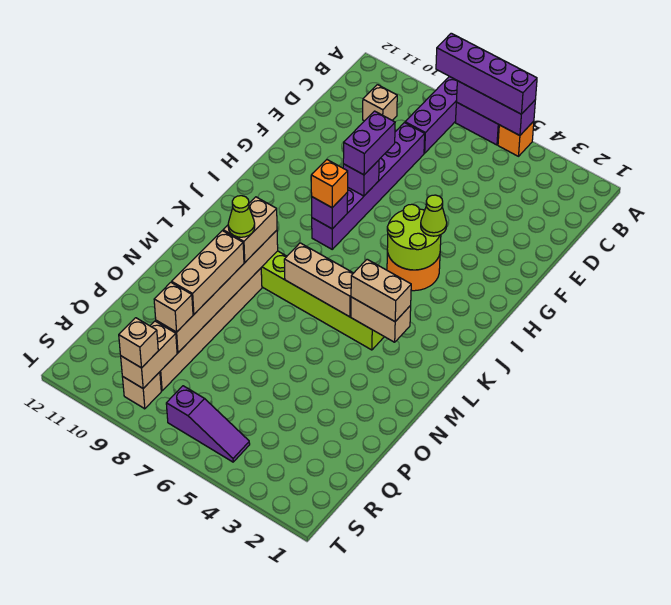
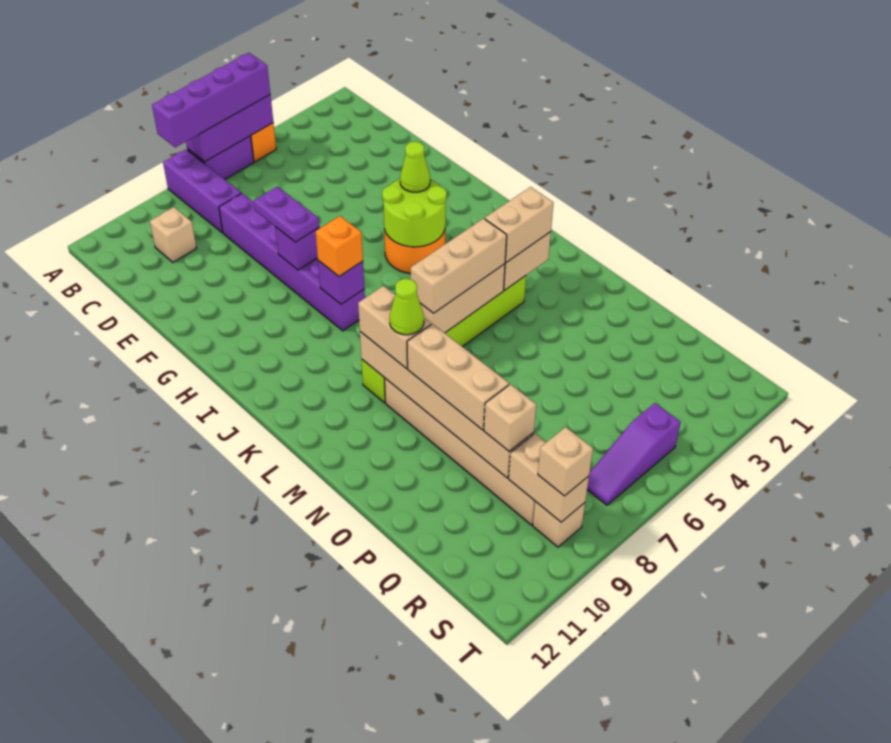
purple brick F8:G8 level 3 -> purple plate F8:G8 level 3
none -> tan brick L5:L7 level 3
purple slope S5:S7 level 1 top 7 -> purple slope S5:S7 level 1 top 5

